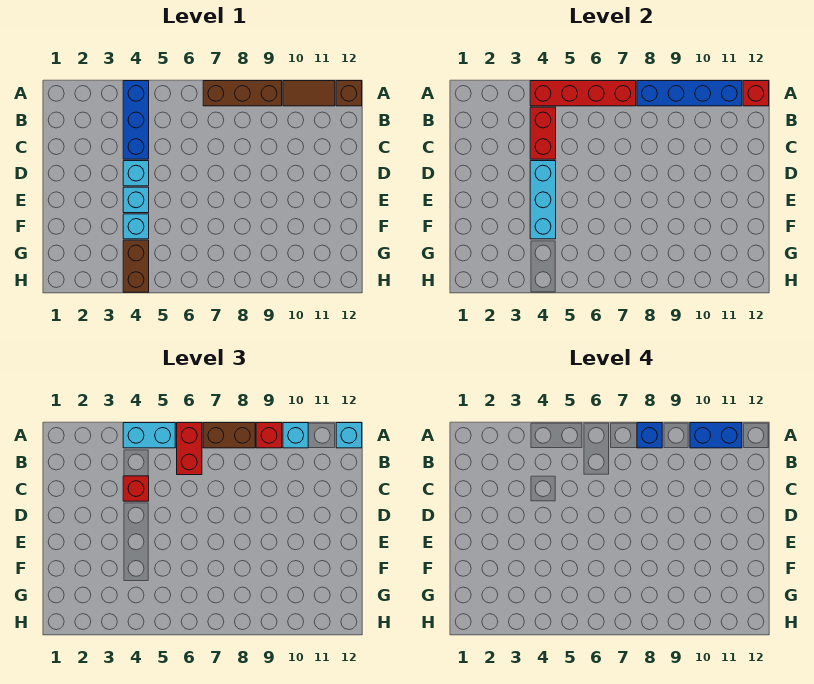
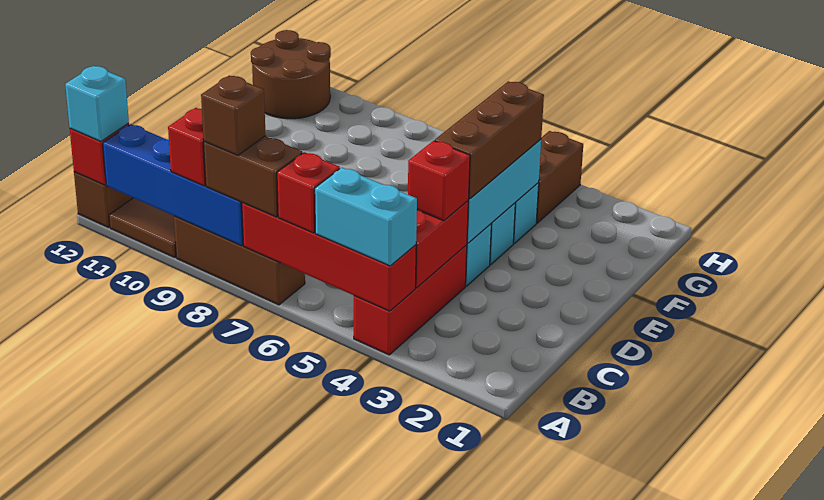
blue brick A4:C4 level 1 -> red brick A4:C4 level 1
red brick A6:B6 level 3 -> red brick A6 level 3
blue brick A8 level 4 -> brown brick A8 level 4
cyan brick A10 level 3 -> none
blue brick A10:A11 level 4 -> none
none -> brown brick D4:F4 level 3
none -> brown round brick G11:H12 level 1

